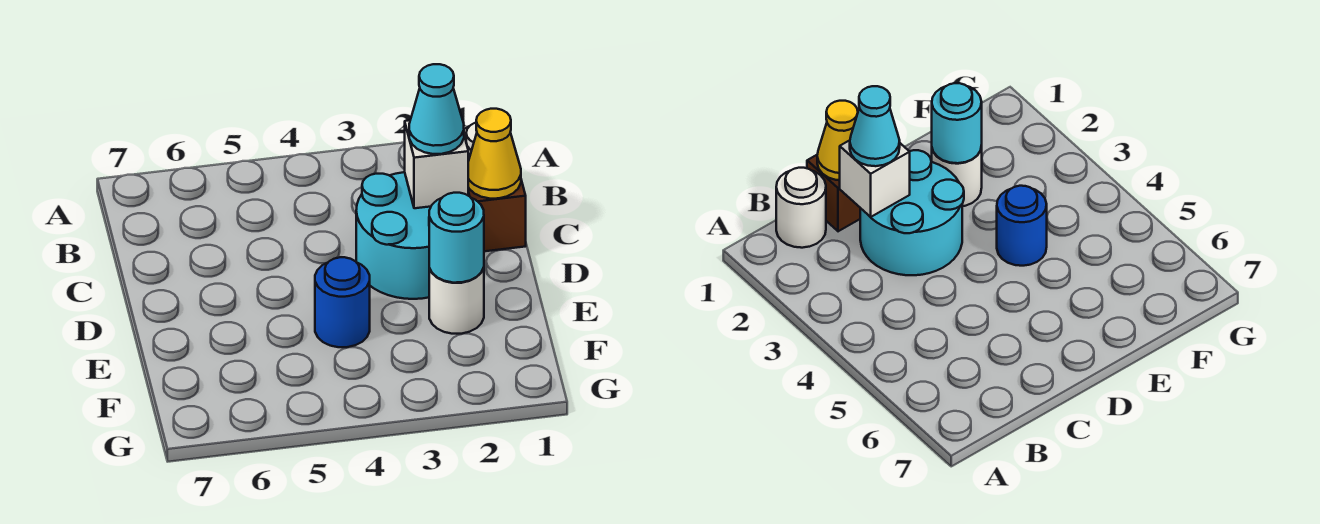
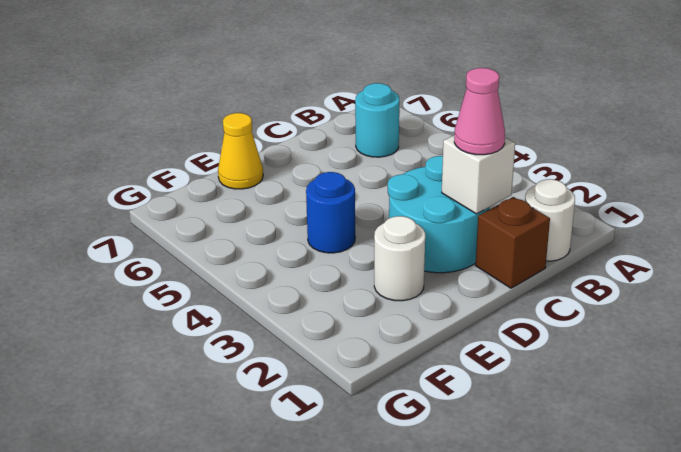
yellow cone C1 level 2 -> yellow cone E7 level 1
cyan cone C2 level 3 -> pink cone C2 level 3
cyan round brick E2 level 2 -> cyan round brick B6 level 1

